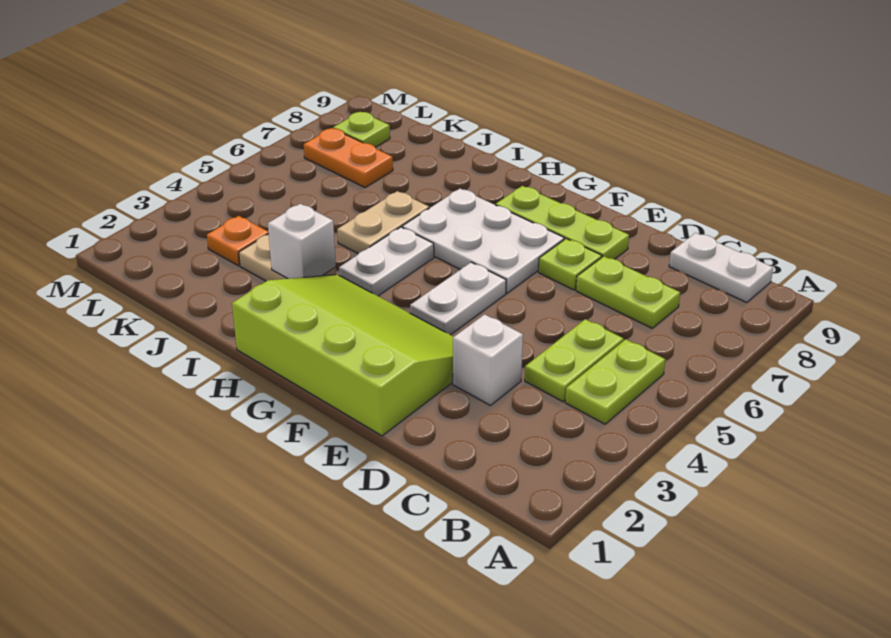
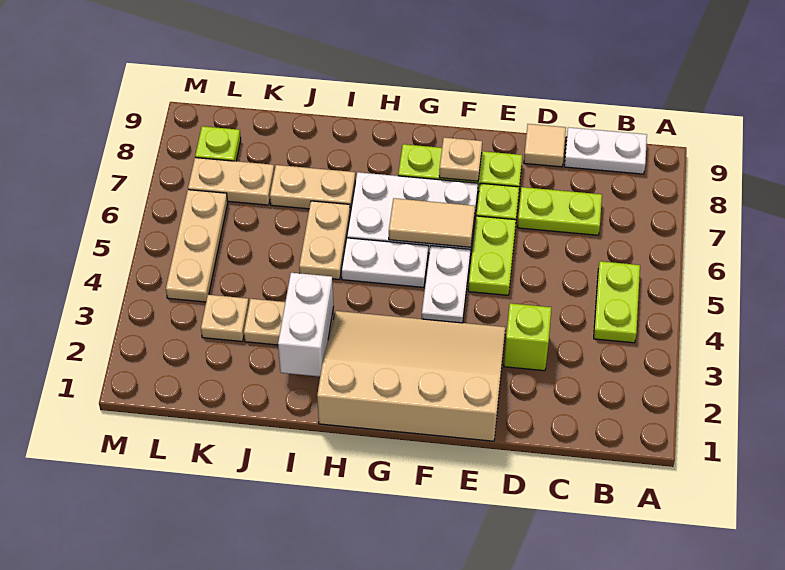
lime plate C4:C5 level 1 -> lime plate E5:E6 level 1
white brick D3 level 1 -> lime brick D3 level 1
none -> tan tile D9 level 1
lime slope E1:H3 level 1 top 1 -> tan slope E1:H3 level 1 top 1
none -> tan tile F6:G6 level 2
none -> tan plate F8 level 2
white plate H4:H5 level 1 -> white plate G5:H5 level 1
white brick I3 level 2 -> white brick I2:I3 level 2
none -> tan plate I7:J7 level 1
orange plate K3 level 1 -> tan plate K3 level 1
orange plate K7:L7 level 1 -> tan plate K7:L7 level 1
none -> tan plate L4:L6 level 1

